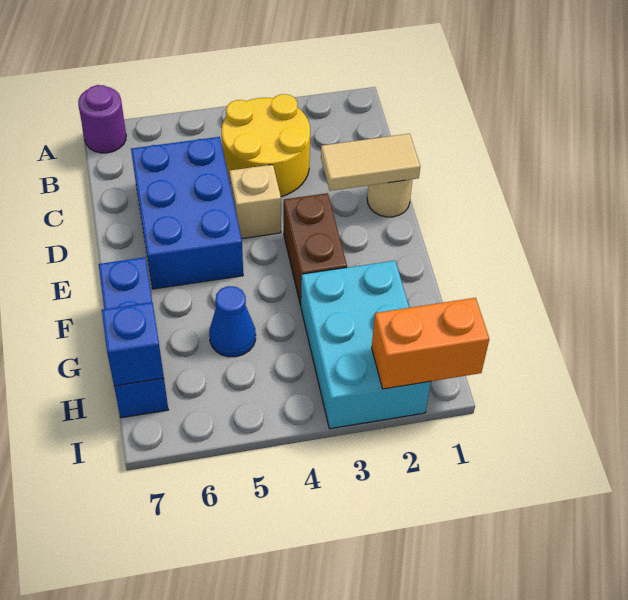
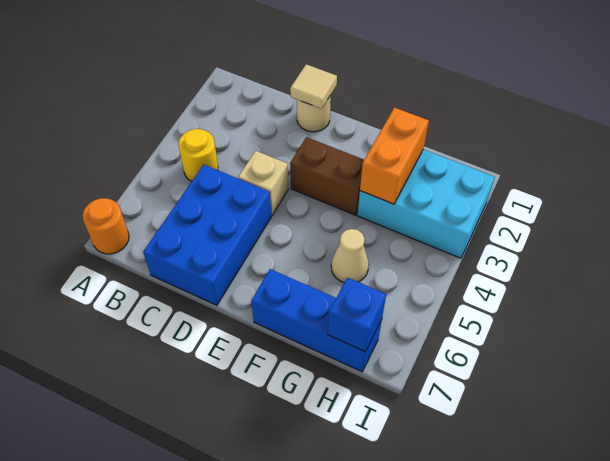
purple round brick A7 level 1 -> orange round brick A7 level 1
yellow round brick B3:C4 level 1 -> yellow round brick B4 level 1
blue brick C5:E6 level 1 -> blue brick C5:D7 level 1
tan tile D1:D2 level 2 -> tan tile D1 level 2
blue cone G5 level 1 -> tan cone G5 level 1
orange brick I1:I2 level 2 -> orange brick G2:G3 level 2

